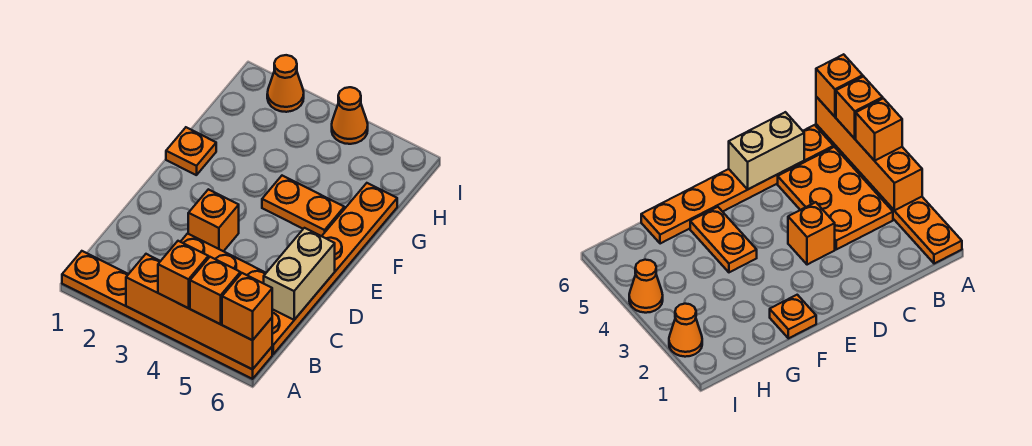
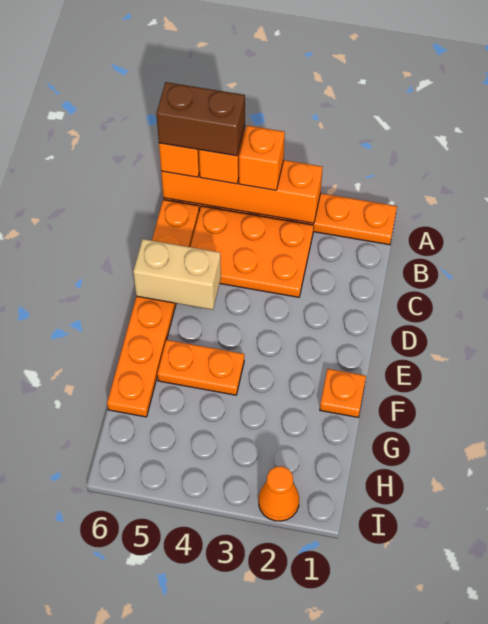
none -> brown brick A5:A6 level 4
tan brick C6:D6 level 2 -> tan brick D5:D6 level 2
orange brick D3 level 1 -> none
orange cone I4 level 1 -> none

